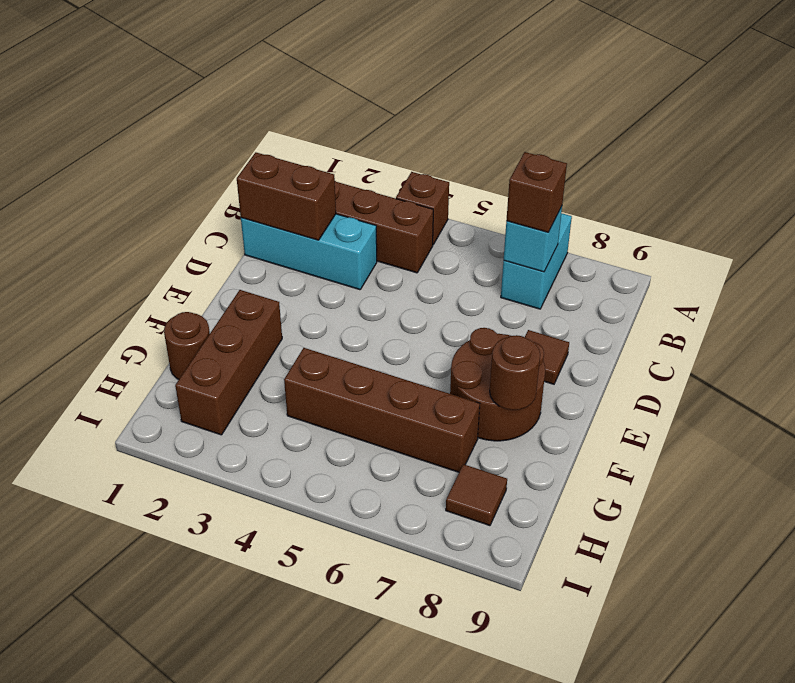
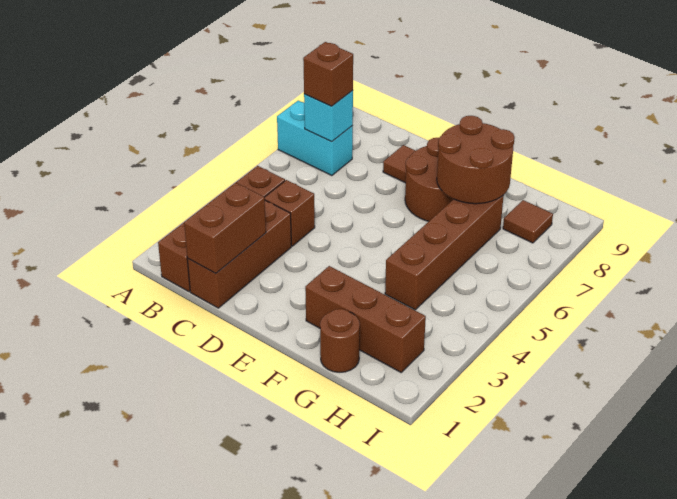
brown brick A4 level 1 -> brown brick C4 level 1
cyan brick C1:C3 level 1 -> brown brick C1:C3 level 1
brown round brick F8 level 2 -> brown round brick F7:G8 level 2

